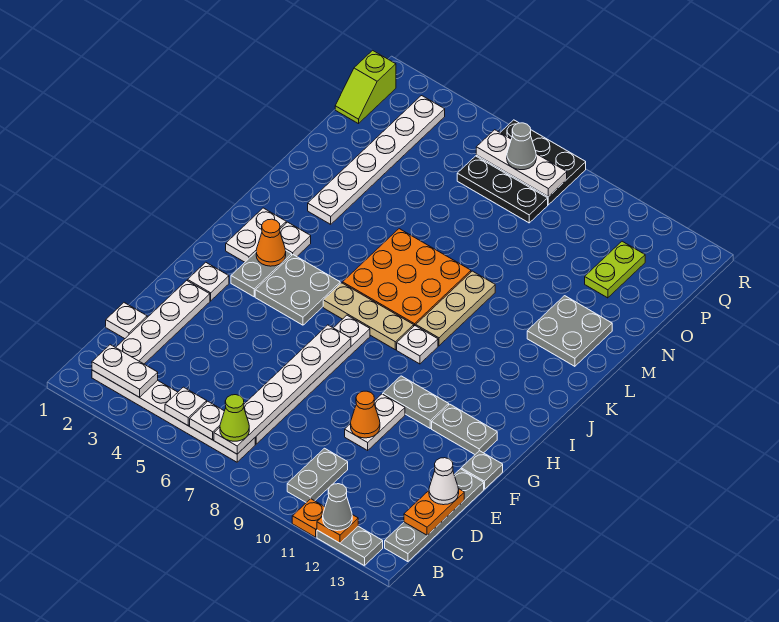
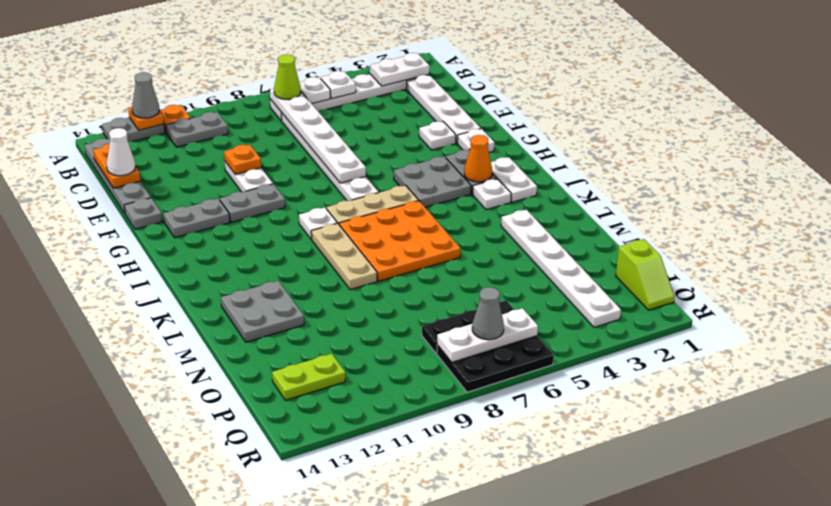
grey plate B10:C10 level 1 -> grey plate B10:B11 level 1
white plate D1 level 1 -> white plate F3 level 1
orange cone E10 level 2 -> orange plate E10 level 2
lime plate O12:P12 level 1 -> lime plate P12:P13 level 1
lime slope P1:Q1 level 1 top Q -> lime slope P1:Q1 level 1 top P

